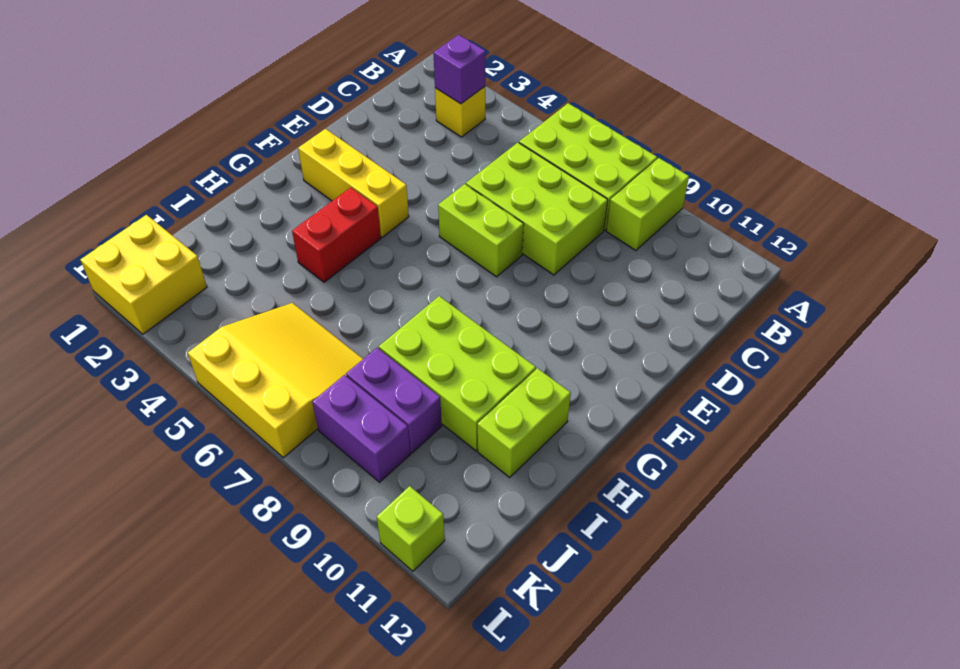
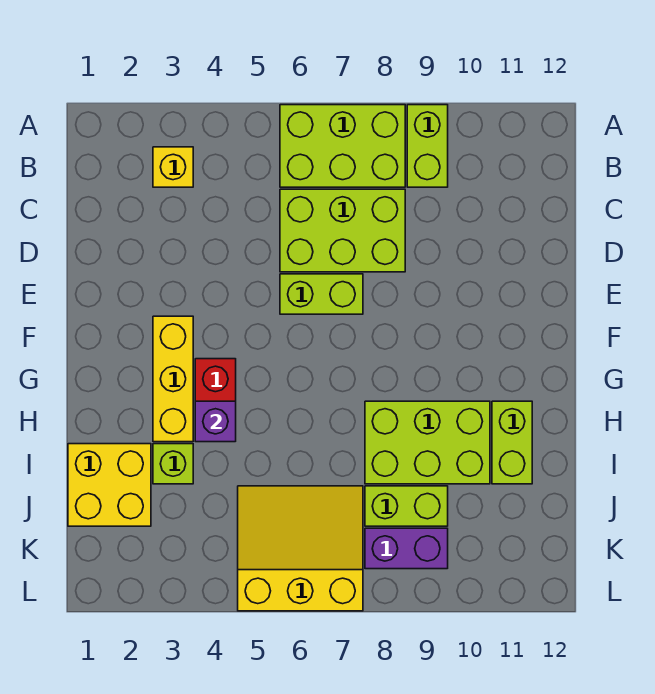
purple brick B3 level 2 -> purple brick H4 level 2
yellow brick F2:F4 level 1 -> yellow brick F3:H3 level 1
purple brick J8:J9 level 1 -> lime brick J8:J9 level 1
yellow brick K1:L2 level 1 -> yellow brick I1:J2 level 1
lime brick L11 level 1 -> lime brick I3 level 1

